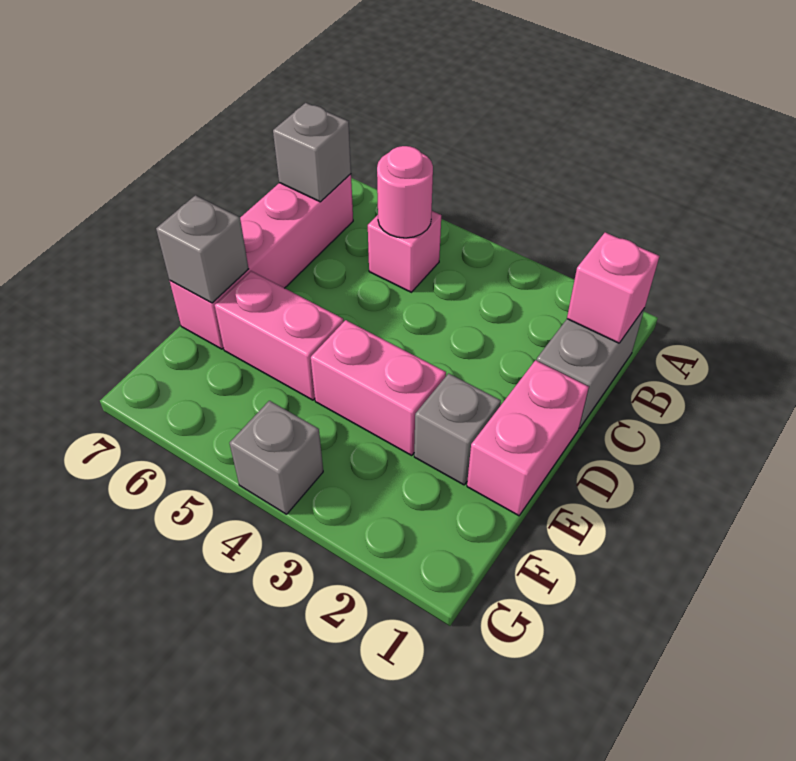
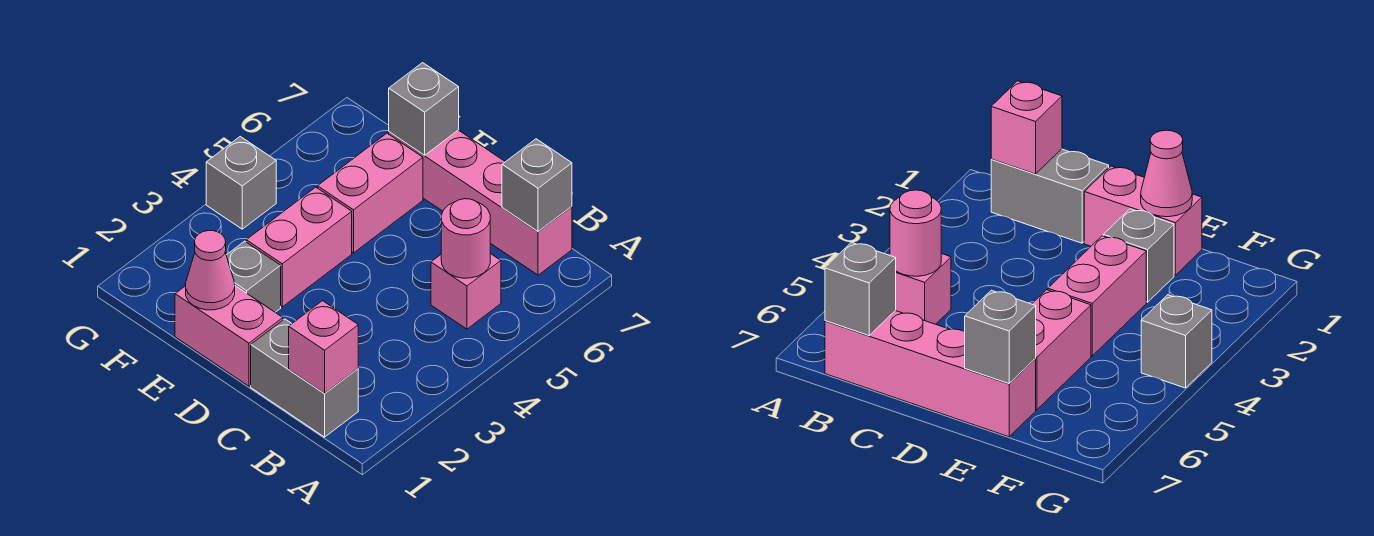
none -> pink cone E1 level 2

